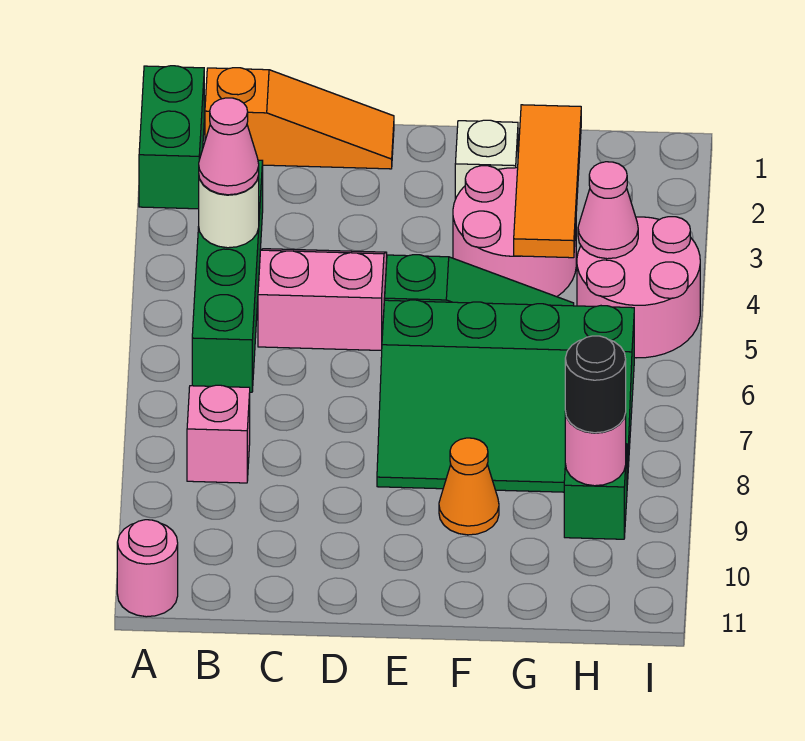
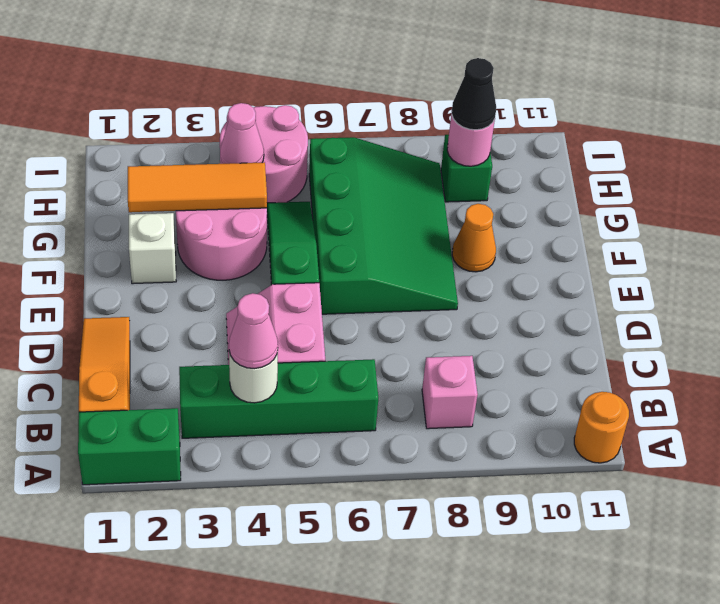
pink round brick A11 level 1 -> orange round brick A11 level 1
black round brick H9 level 3 -> black cone H9 level 3

